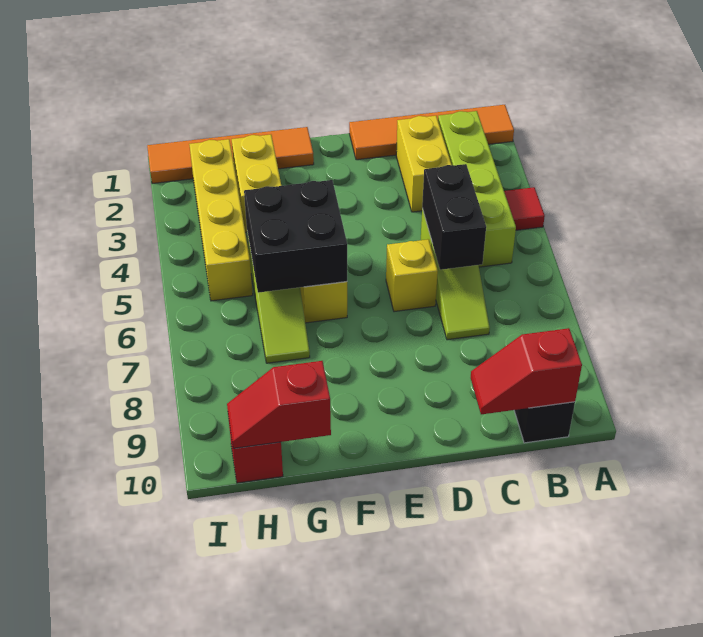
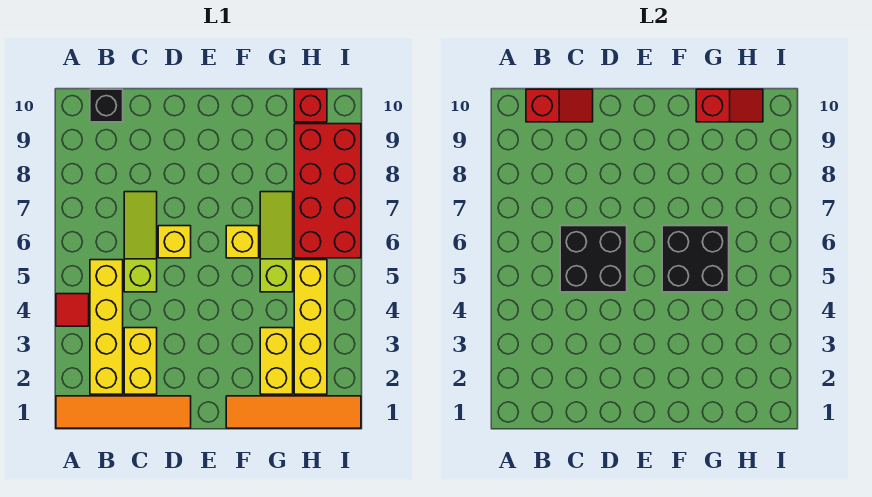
lime brick B2:B5 level 1 -> yellow brick B2:B5 level 1
black brick C5:C6 level 2 -> black brick C5:D6 level 2
none -> red brick H6:I9 level 1

